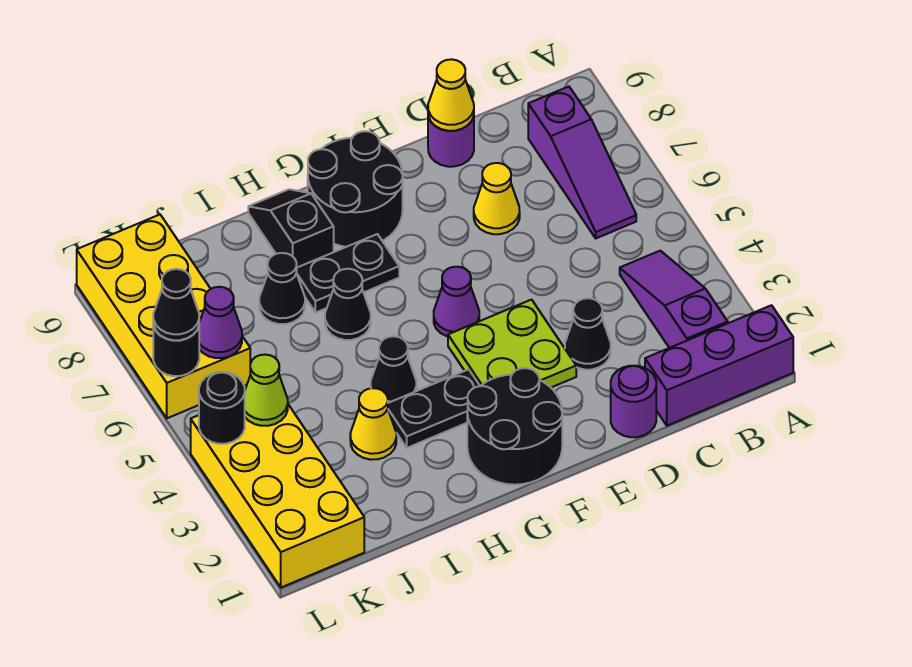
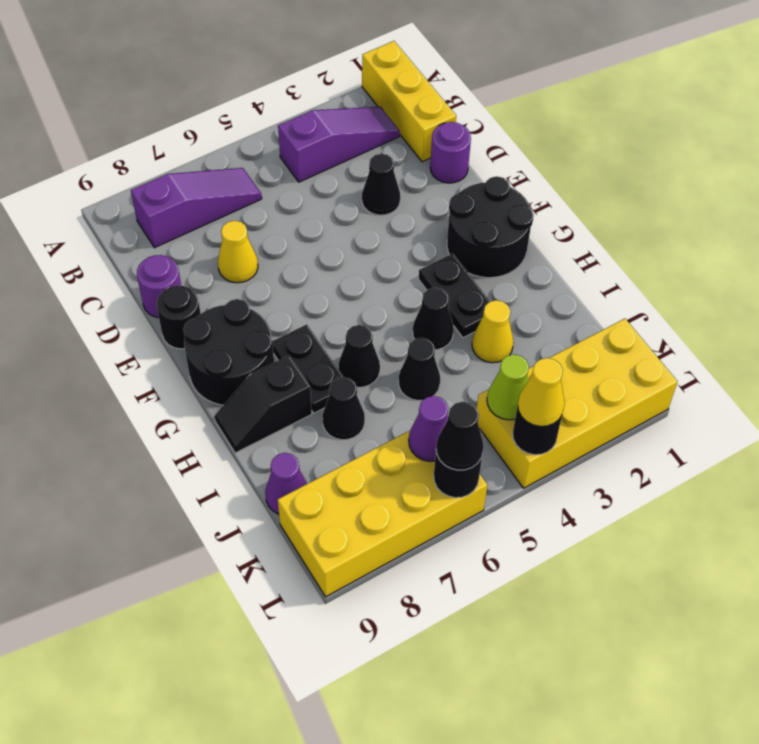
purple brick A1:C1 level 1 -> yellow brick A1:C1 level 1
purple slope B2:B4 level 1 top 2 -> purple slope B2:B4 level 1 top 4
yellow cone D9 level 2 -> yellow cone L4 level 3
lime plate E3:F4 level 1 -> none
none -> black round brick E9 level 1
purple cone F5 level 1 -> purple cone J9 level 1
none -> black cone I5 level 1

